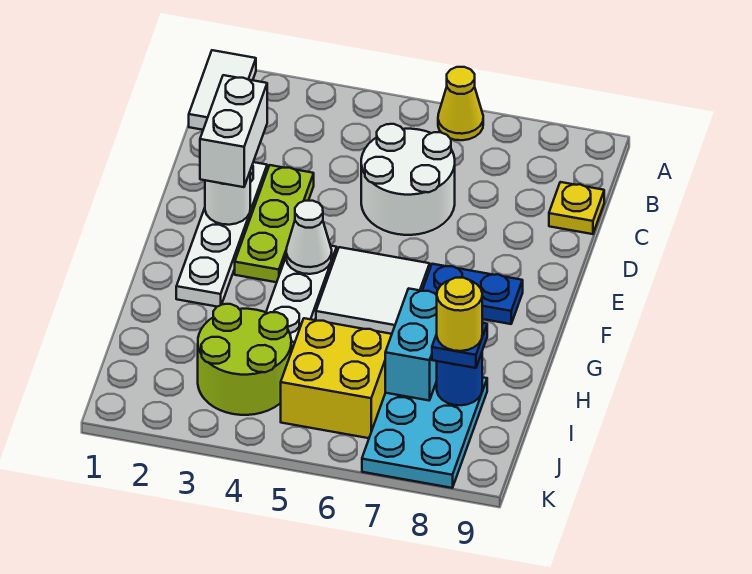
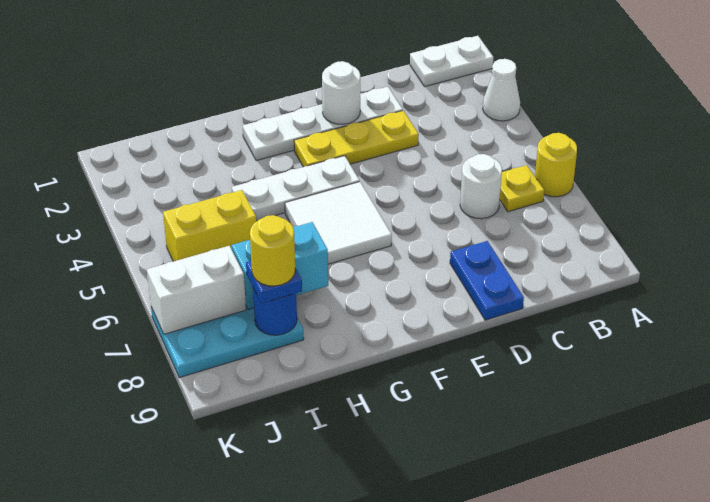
white tile A1:B1 level 1 -> white plate A1:B1 level 1
yellow cone A6 level 1 -> yellow round brick A6 level 1
white round brick C5:D6 level 1 -> white round brick C6 level 1
yellow plate C9 level 1 -> yellow plate B6 level 1
white brick D2:E2 level 3 -> white brick J7:K7 level 2
lime plate D3:F3 level 1 -> yellow plate D3:F3 level 1
white cone F4 level 2 -> white cone A3 level 1
blue plate F7:F8 level 1 -> blue plate D8:D9 level 1
lime round brick I3:J4 level 1 -> none
yellow brick I5:J6 level 1 -> yellow brick I5:J5 level 1

